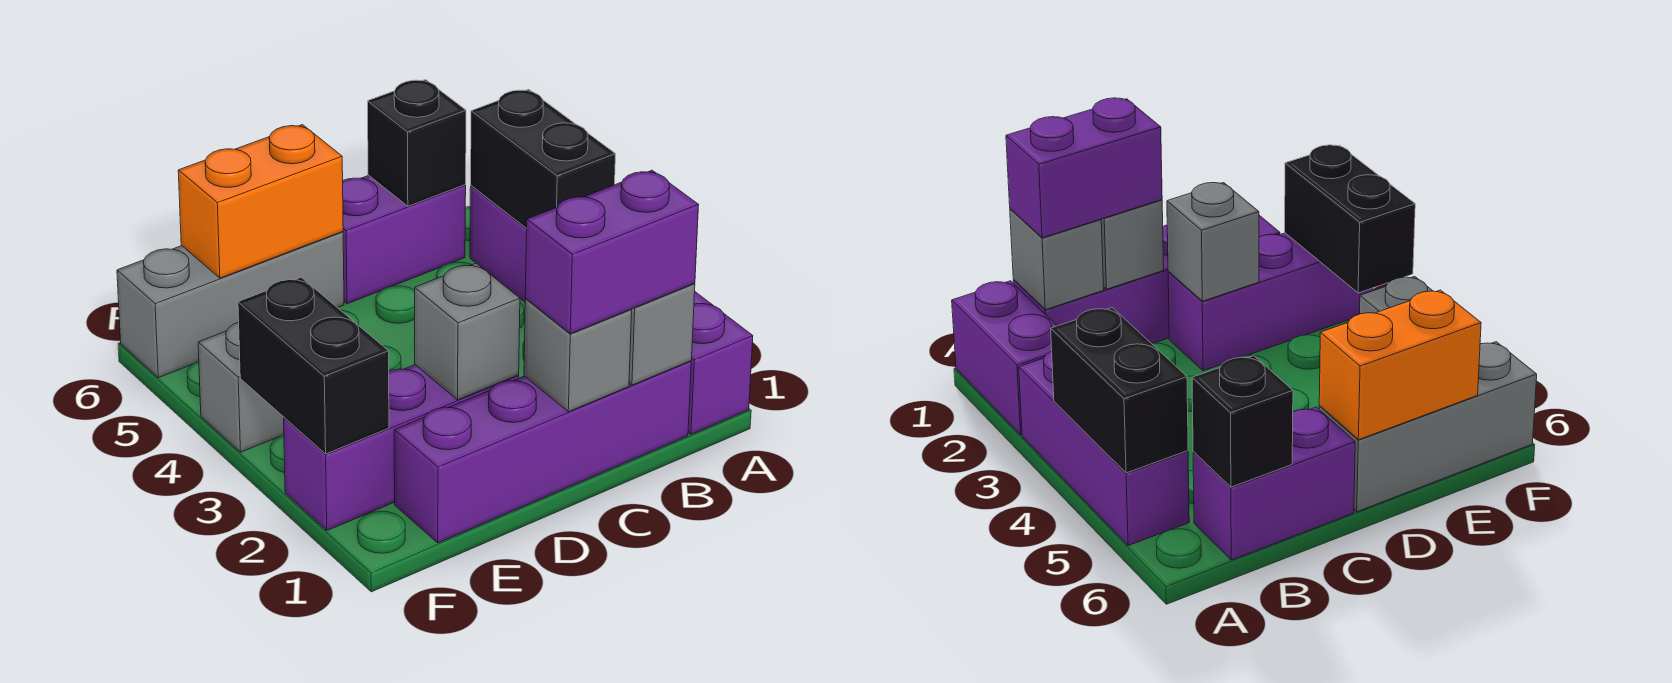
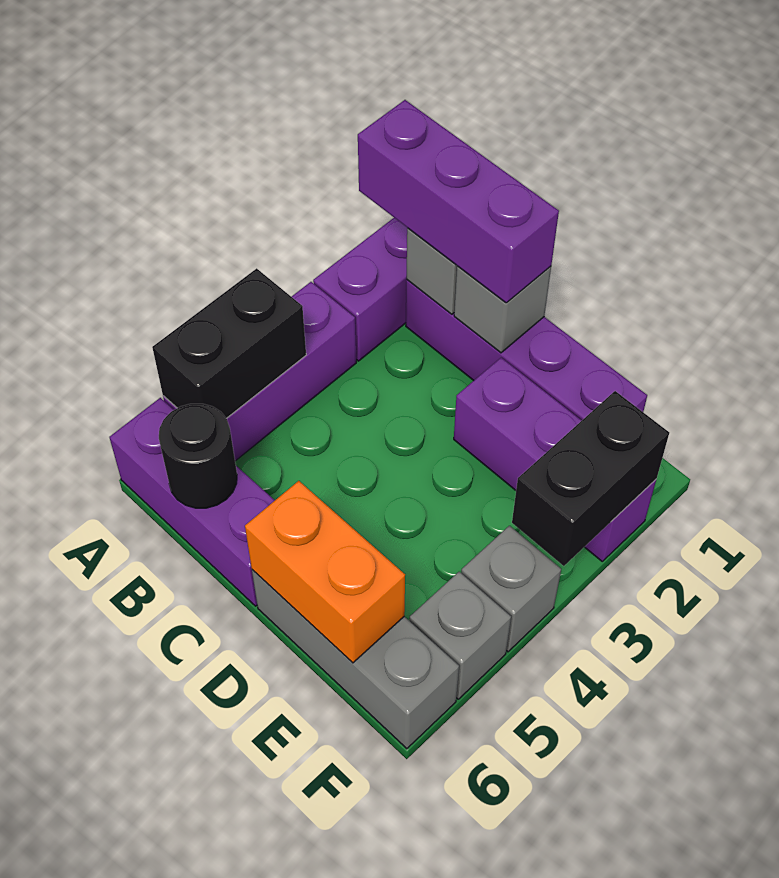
purple brick B1:C1 level 3 -> purple brick A1:C1 level 3
purple brick B6:C6 level 1 -> purple brick A6:C6 level 1
black brick B6 level 2 -> black round brick B6 level 2
grey brick D2 level 2 -> grey brick F5 level 1

